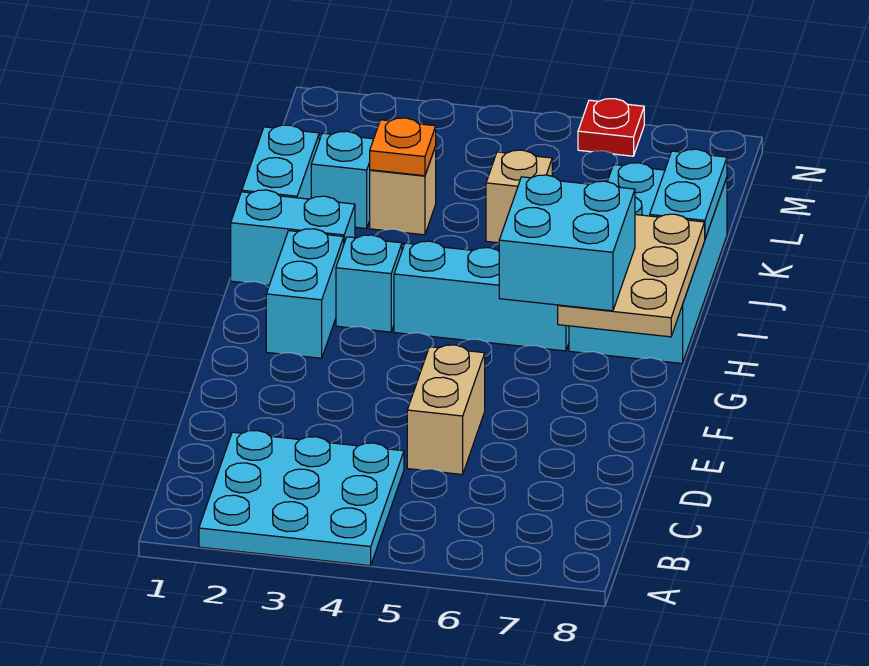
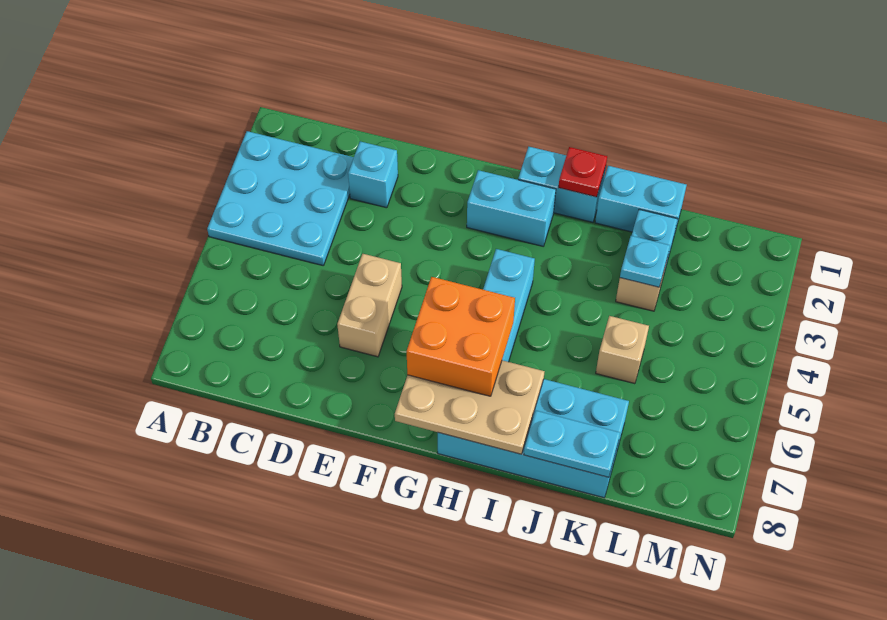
tan brick D5:E5 level 1 -> tan brick E5:E6 level 1
cyan brick G6:H7 level 3 -> orange brick G6:H7 level 3
cyan brick H3 level 1 -> cyan brick D2 level 1
cyan brick I1:I2 level 1 -> cyan brick H1:I1 level 1
orange plate K3 level 2 -> cyan plate K3 level 2
red plate N6 level 1 -> red plate I1 level 2

